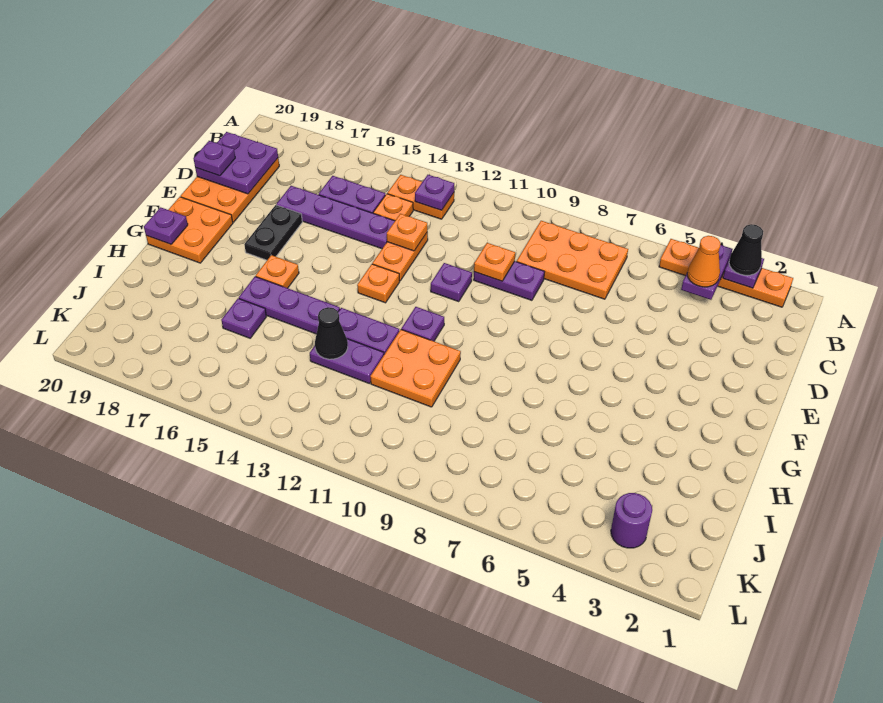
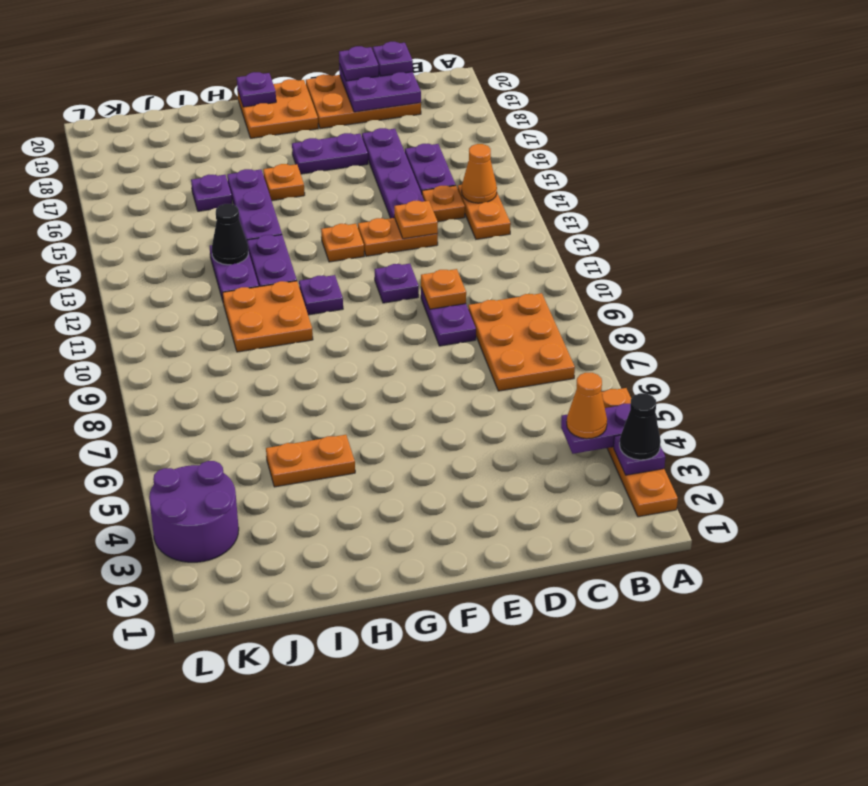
purple plate B13 level 2 -> purple plate C20 level 3
none -> orange cone B14 level 2
black plate E17:F17 level 1 -> purple plate E17:F17 level 1
none -> orange plate H5:I5 level 1
purple round brick K3 level 1 -> purple round brick K3:L4 level 1

